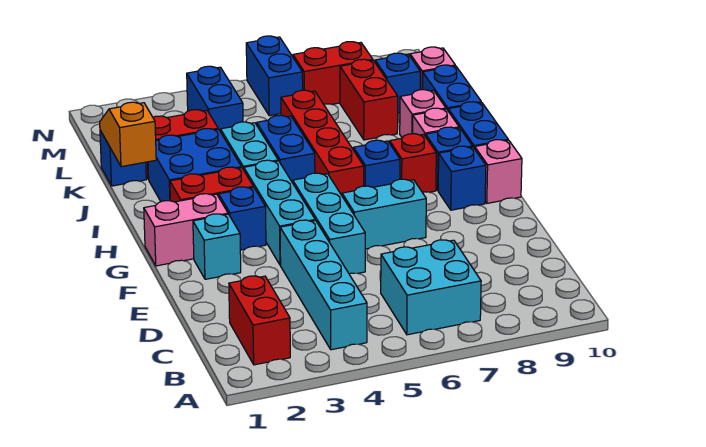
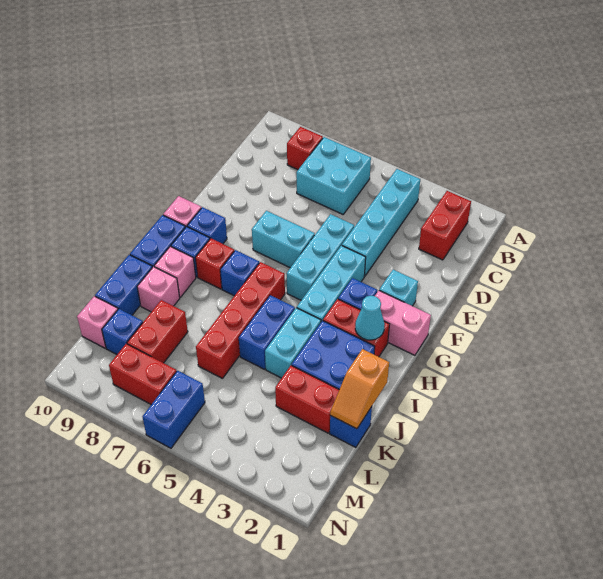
none -> red brick B8 level 1
none -> cyan cone H2 level 2
blue brick L4:M4 level 1 -> none

